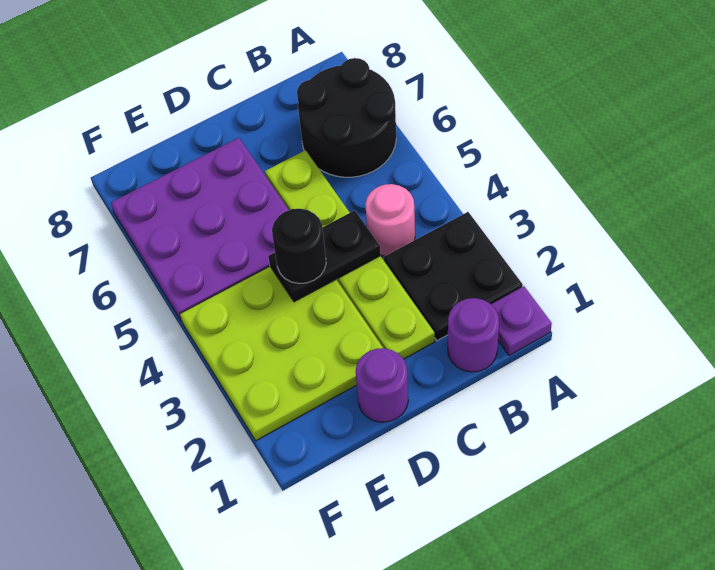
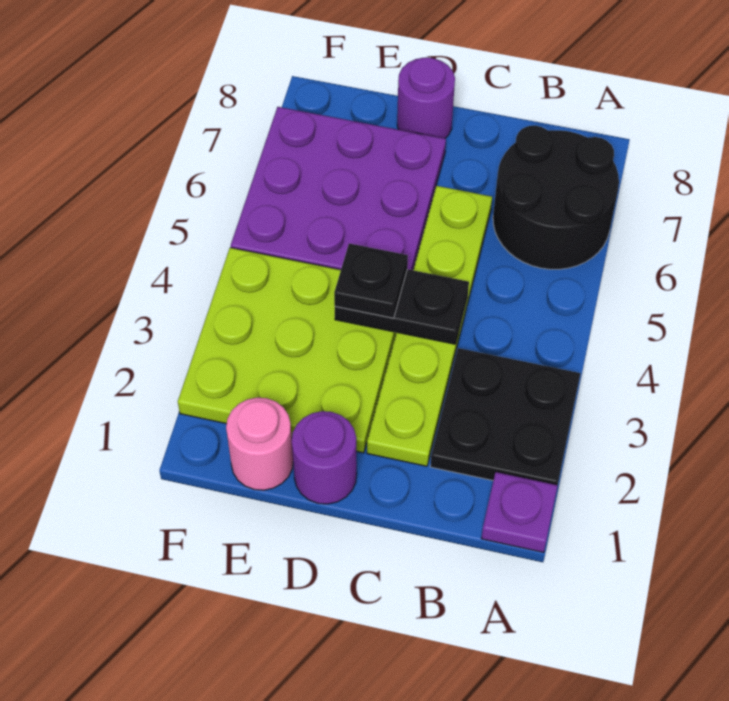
purple round brick B1 level 1 -> purple round brick D8 level 1
pink round brick B4 level 1 -> pink round brick E1 level 1
black round brick D4 level 3 -> black plate D4 level 3

